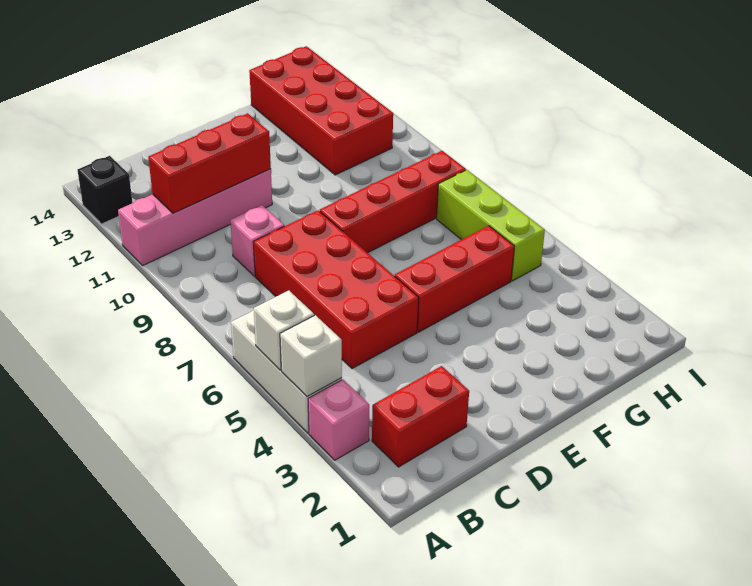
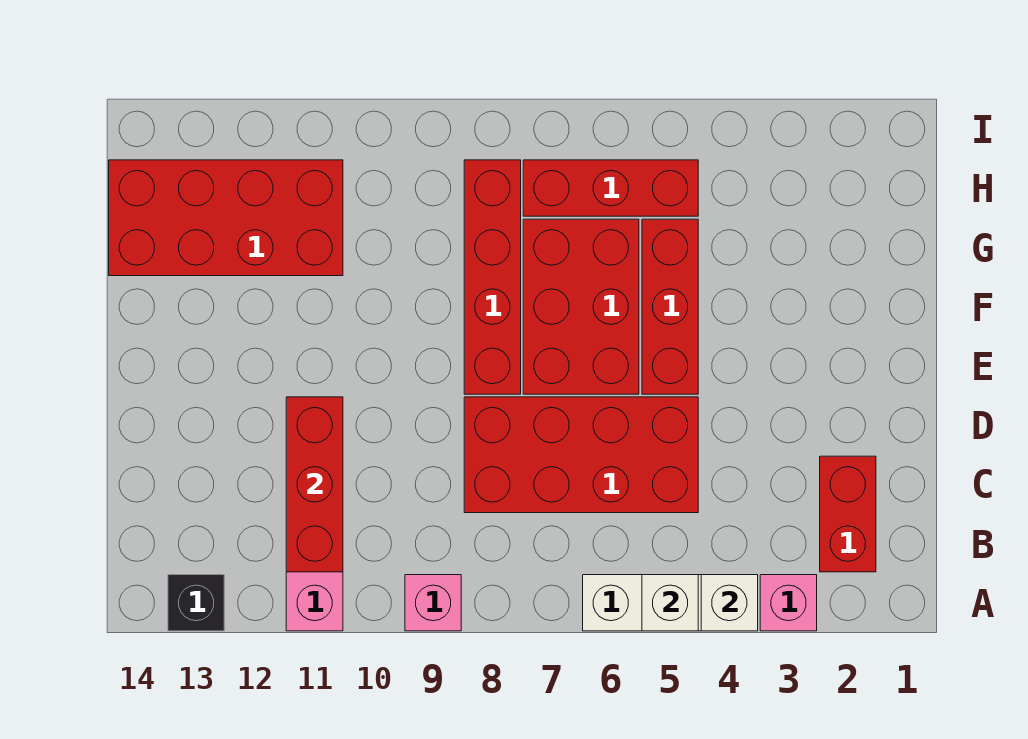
pink brick C9 level 1 -> pink brick A9 level 1
none -> red brick E6:G7 level 1
lime brick H5:H7 level 1 -> red brick H5:H7 level 1

